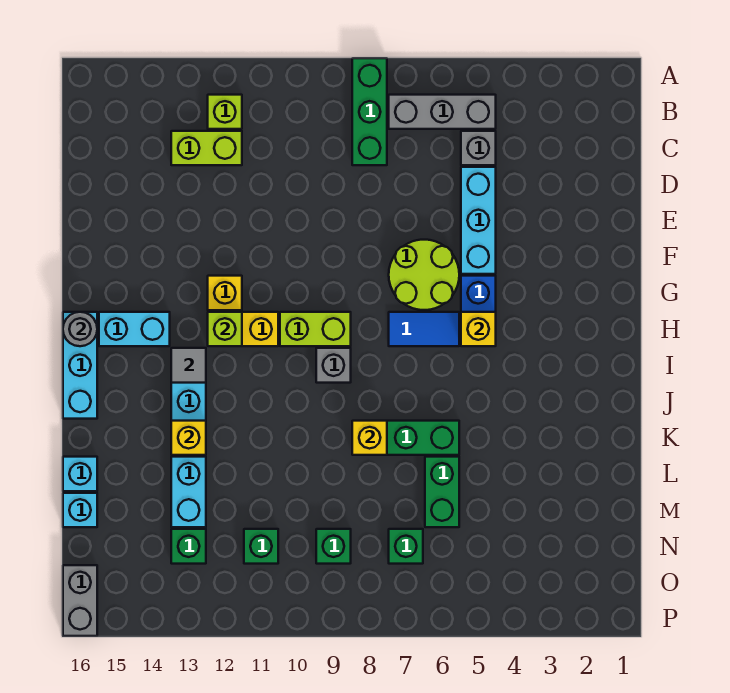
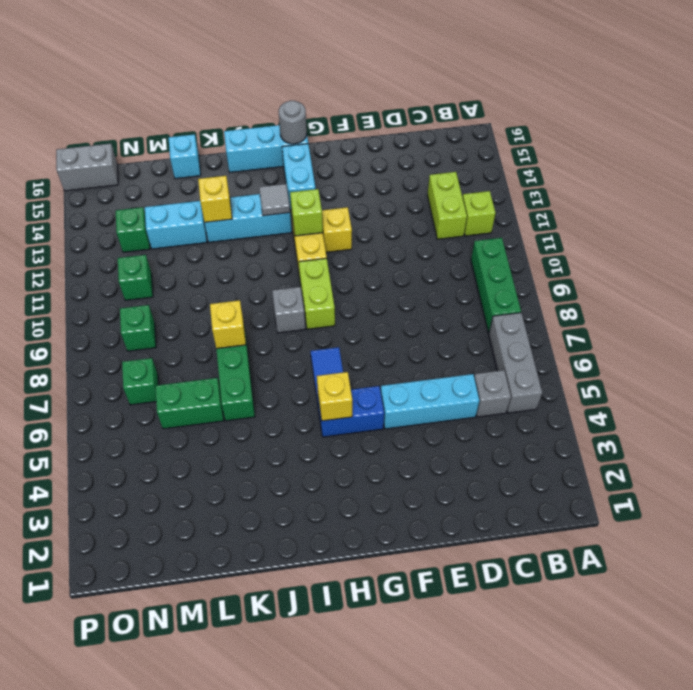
green brick A8:C8 level 1 -> green brick B8:B10 level 1
lime round brick F6:G7 level 1 -> none
cyan brick M16 level 1 -> none

